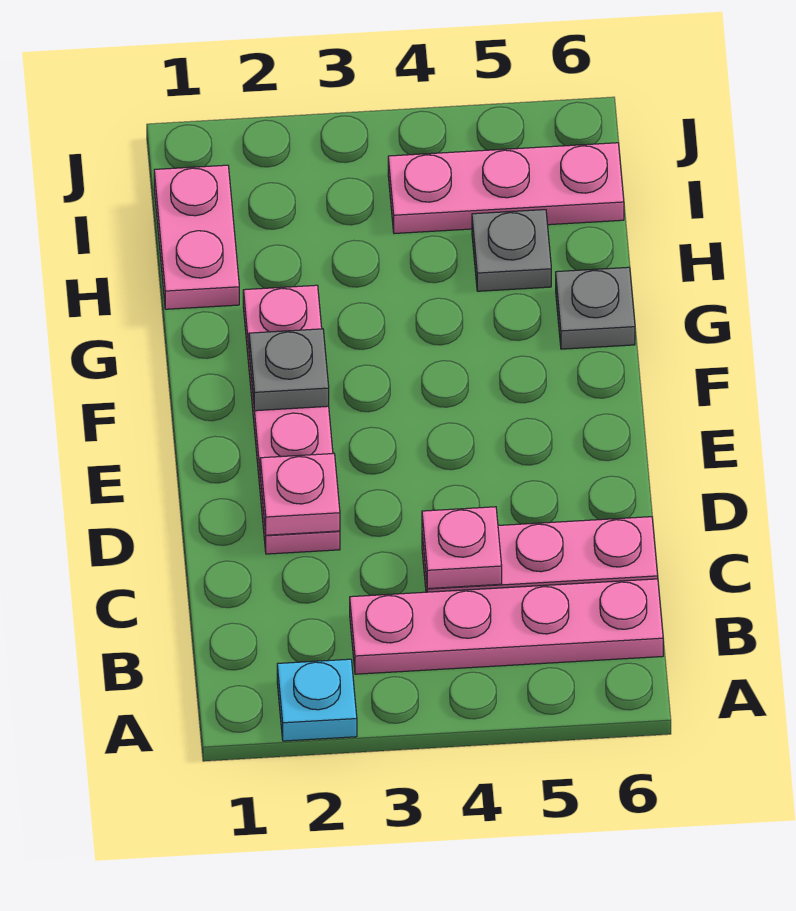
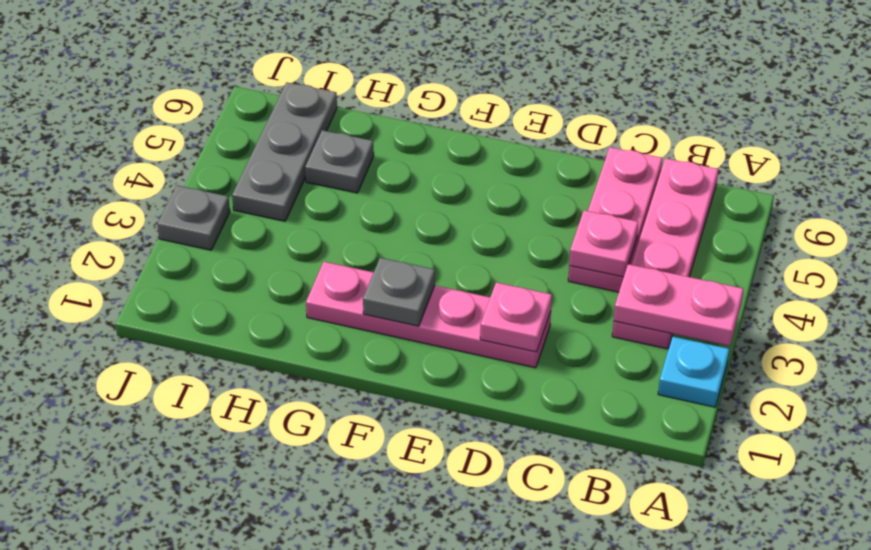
grey plate G6 level 1 -> grey plate J3 level 1
pink plate H1:I1 level 1 -> pink plate A3:B3 level 2
pink plate I4:I6 level 1 -> grey plate I4:I6 level 1

